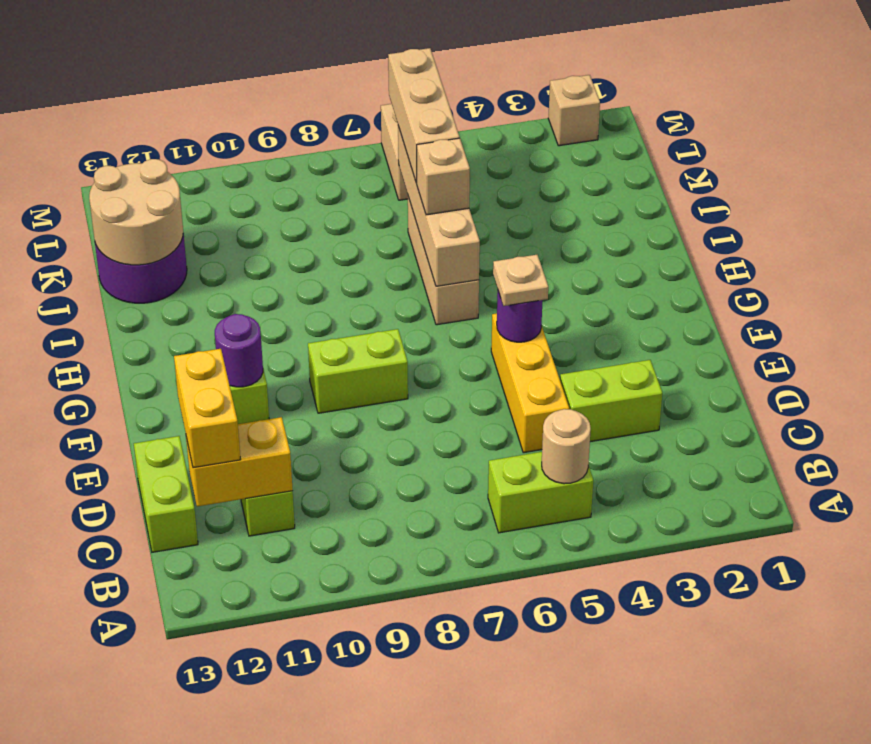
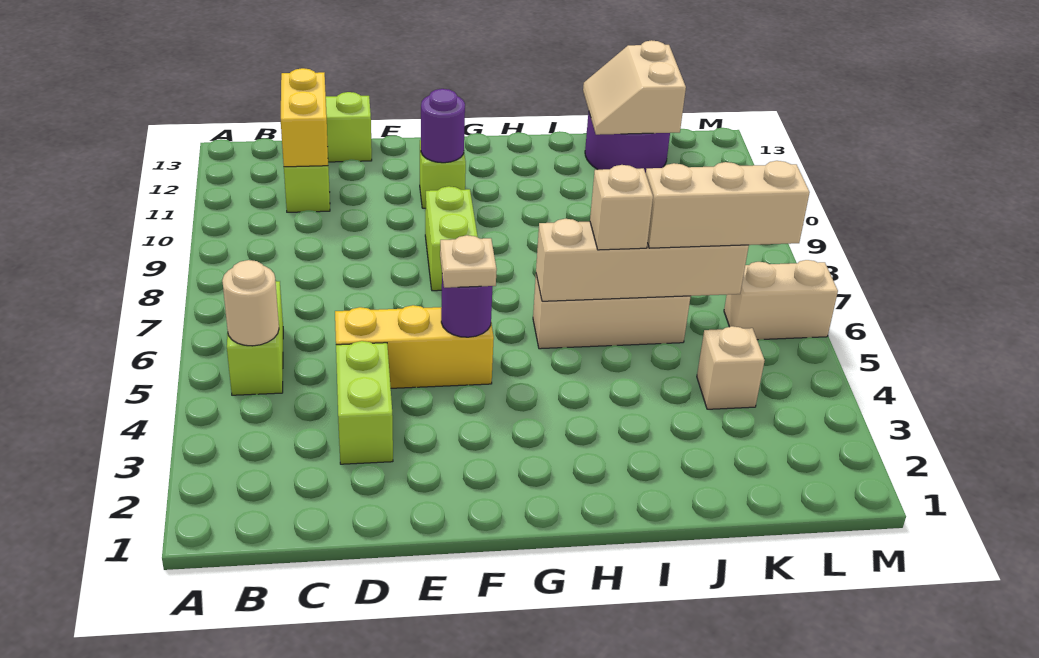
yellow brick C12:D12 level 3 -> none
tan round brick J12:K13 level 2 -> tan slope J12:K13 level 2 top K
tan brick M2 level 1 -> tan brick K4 level 1

